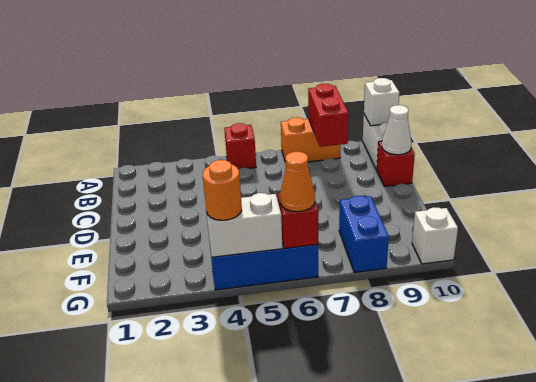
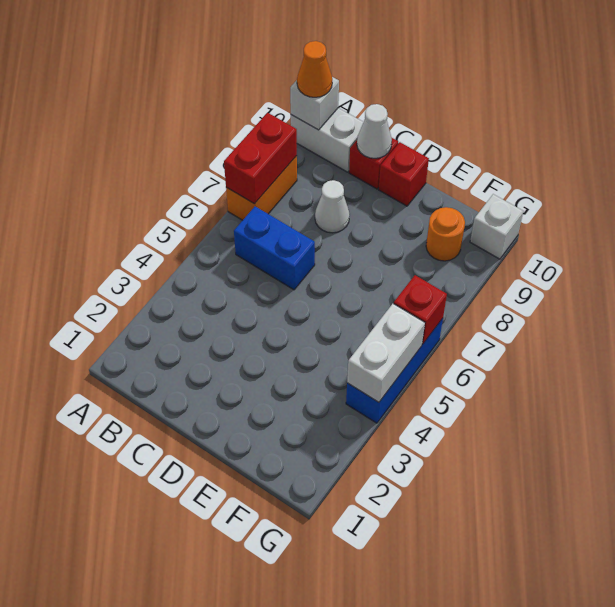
red brick A5 level 1 -> red brick D10 level 1
red brick A8:B8 level 2 -> red brick A7:A8 level 2
none -> white cone C8 level 1
blue brick F8:G8 level 1 -> blue brick B6:C6 level 1
orange round brick G4 level 3 -> orange round brick F9 level 1
orange cone G6 level 3 -> orange cone A10 level 3

